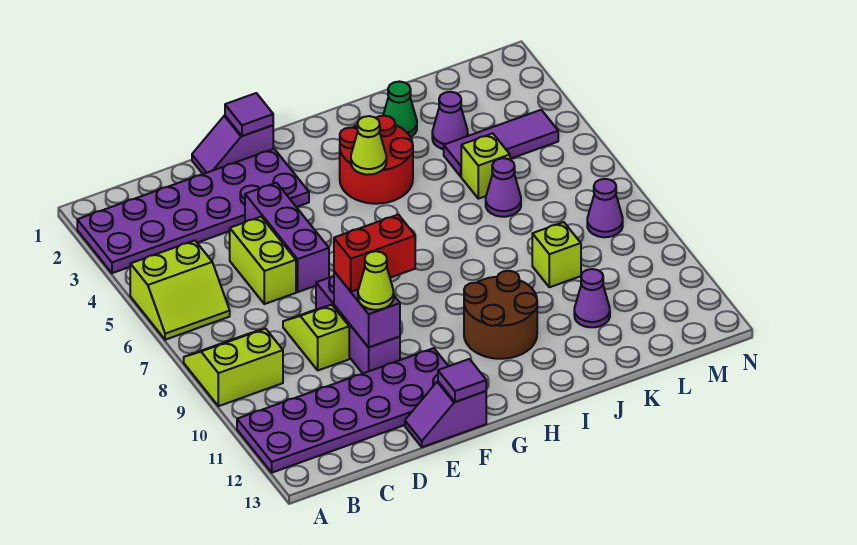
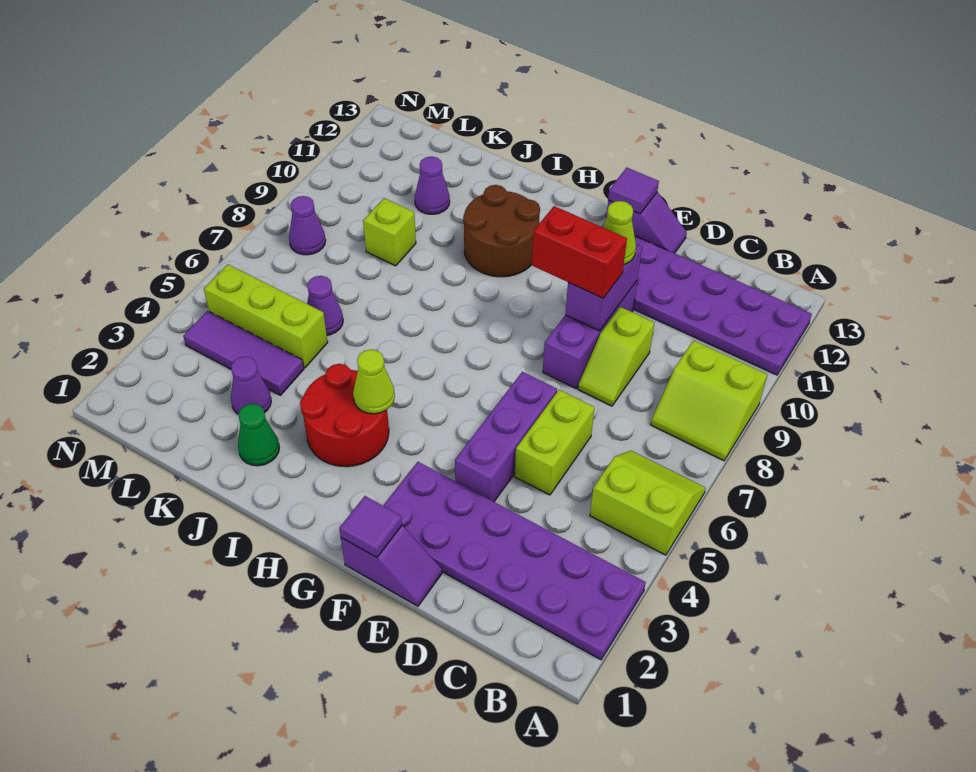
lime brick K5 level 1 -> lime brick K5:M5 level 1

